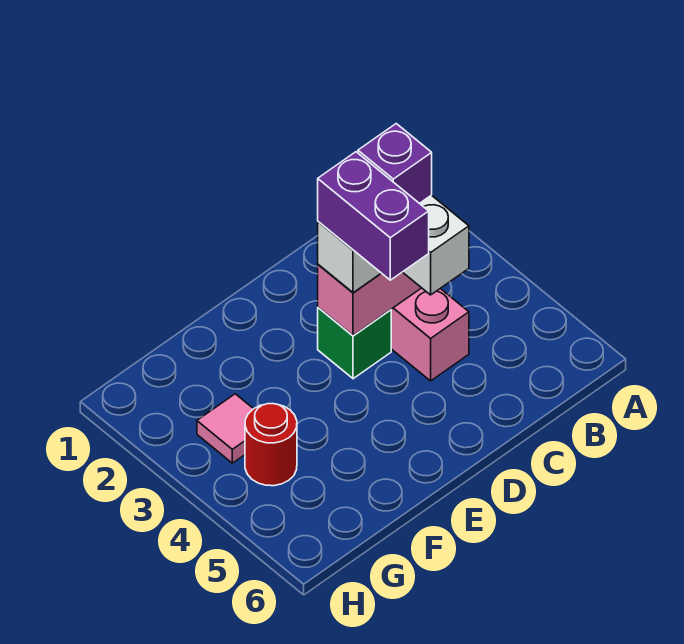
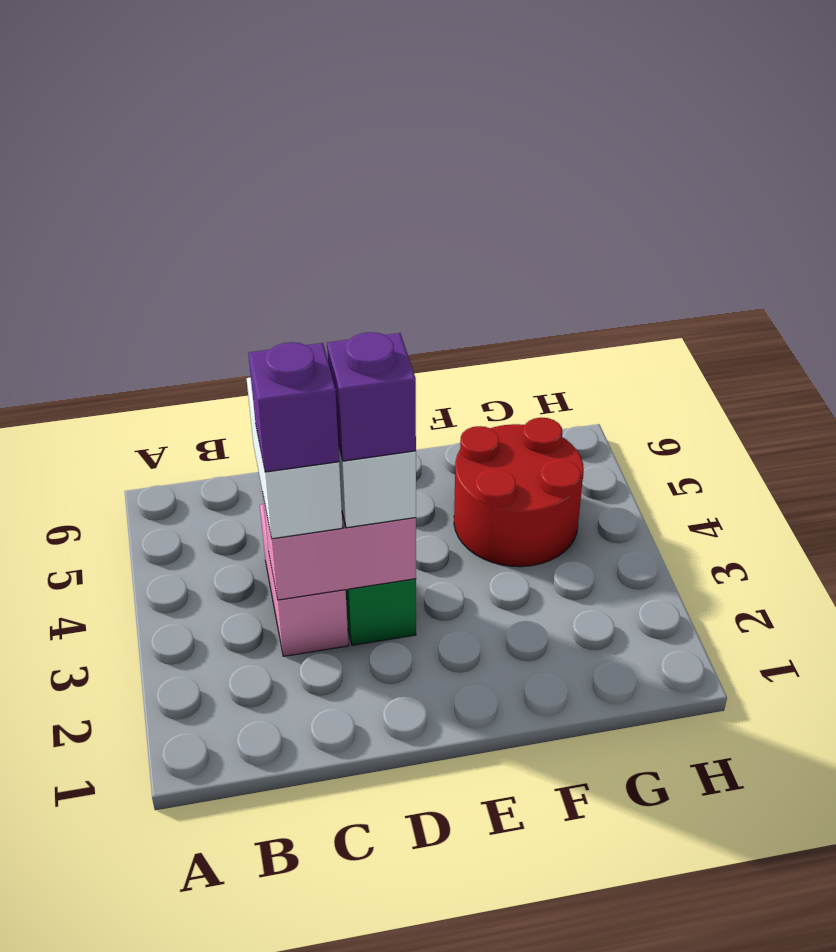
purple brick D3:D4 level 4 -> purple brick D3 level 4
pink tile G3 level 1 -> none
red round brick G4 level 1 -> red round brick F4:G5 level 1

